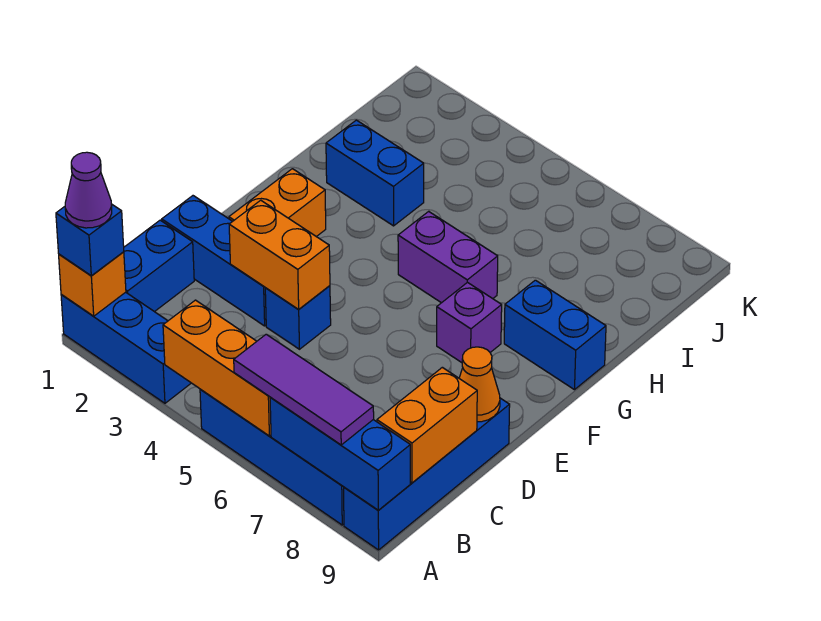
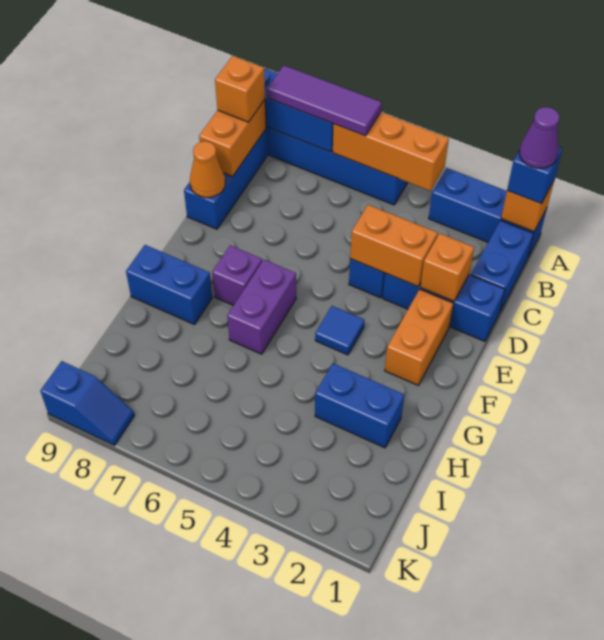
none -> orange brick B9 level 3
none -> orange brick D2 level 2
none -> blue tile F4 level 1
purple brick G5:G6 level 1 -> purple brick F6:G6 level 1
none -> blue slope K8:K9 level 1 top 9

